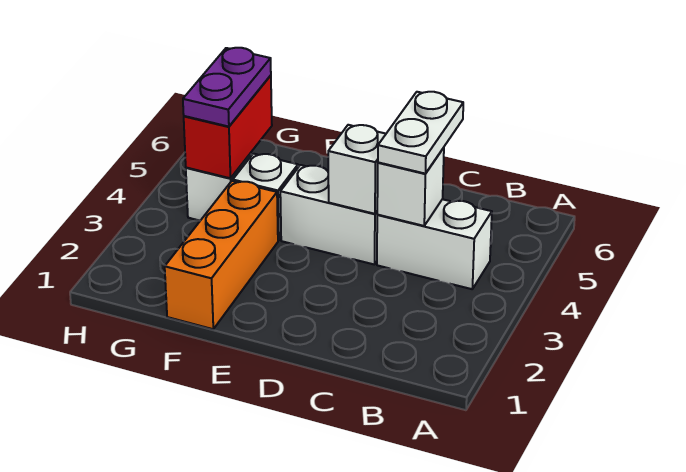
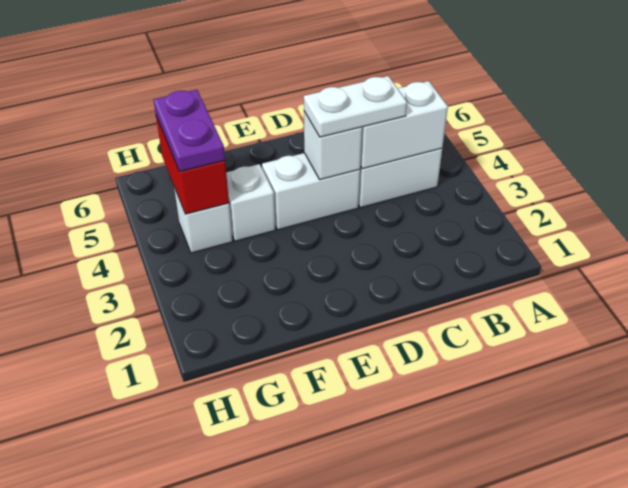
white brick C4 level 2 -> white brick B4:C4 level 2
white plate C4:C5 level 3 -> white plate C4:D4 level 3
orange brick F1:F3 level 1 -> none

